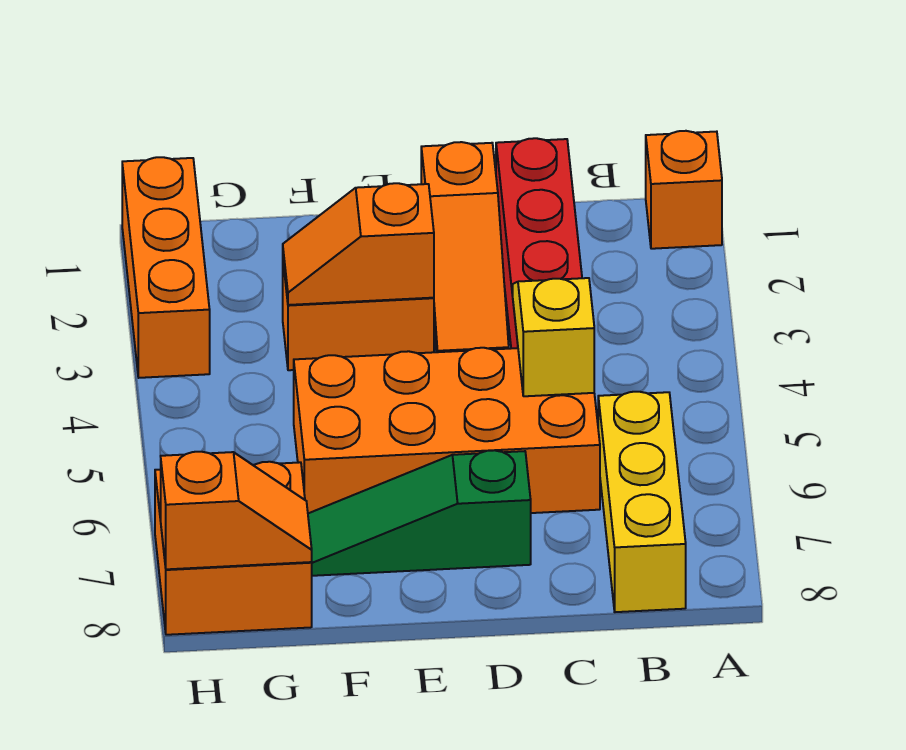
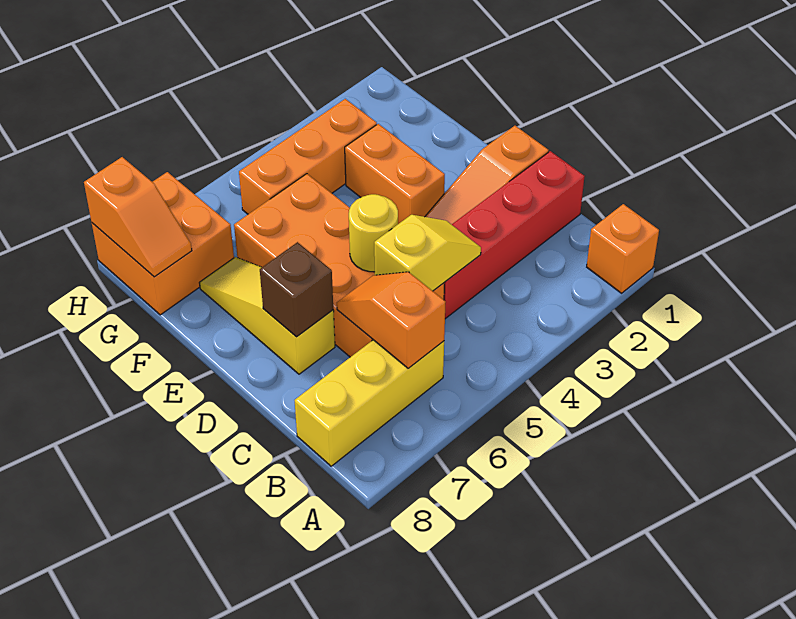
none -> yellow round brick D5 level 2
green slope D7:F7 level 1 top D -> yellow slope D7:F7 level 1 top D
none -> brown brick D7 level 2
orange slope E3:F3 level 2 top E -> orange slope B6:C6 level 2 top B
orange brick H1:H3 level 1 -> orange brick G3:G5 level 1

